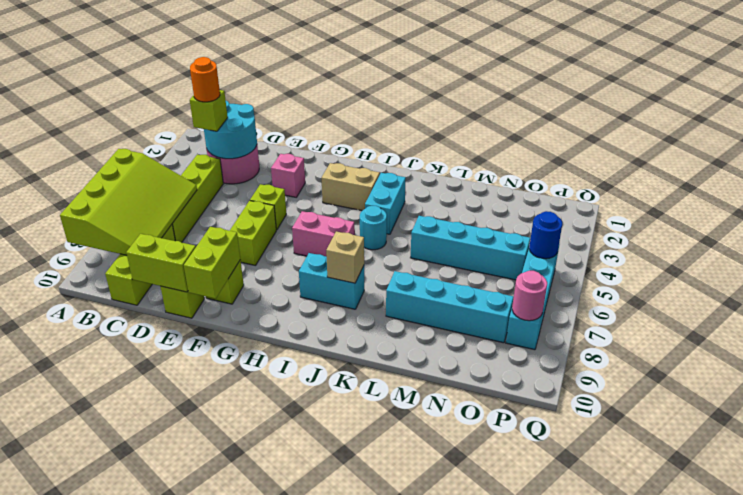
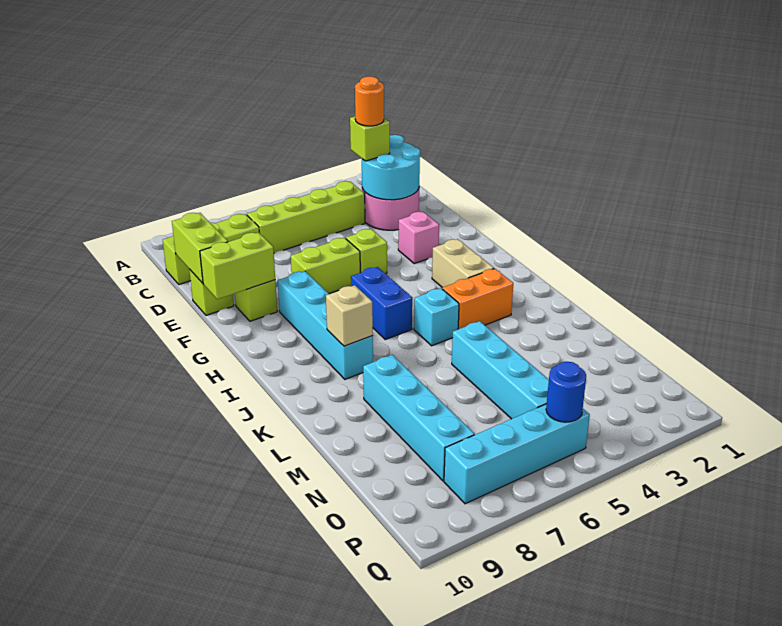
lime slope A6:C9 level 2 top A -> none
pink brick H6:I6 level 1 -> blue brick H6:I6 level 1
cyan brick I8:J8 level 1 -> cyan brick G8:J8 level 1
cyan brick J3:J4 level 1 -> orange brick J3:J4 level 1
cyan round brick J5 level 1 -> cyan brick J5 level 1
pink round brick P8 level 2 -> none

